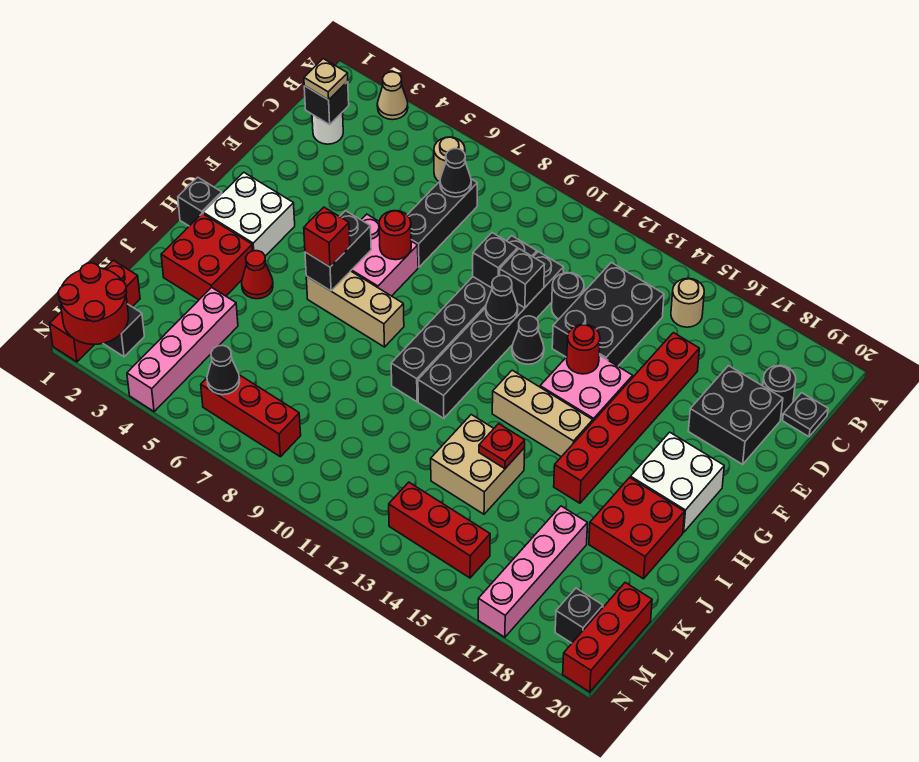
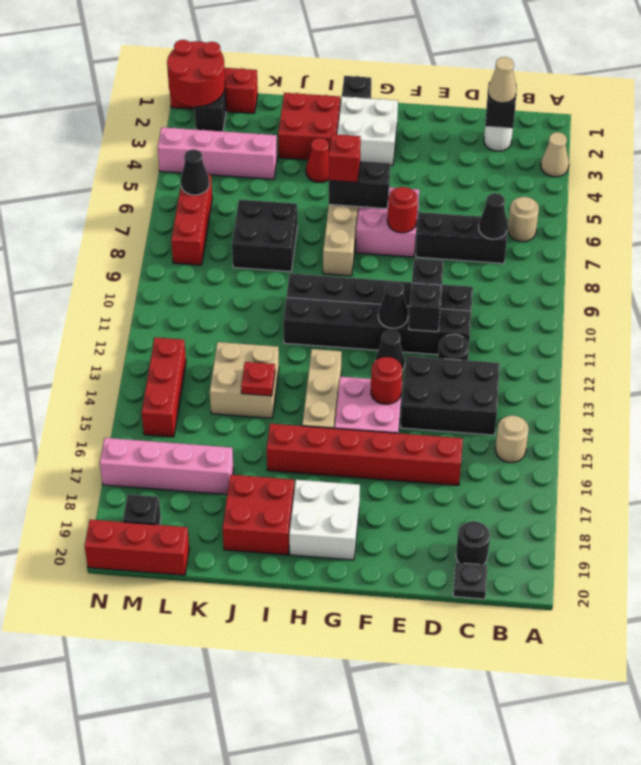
tan plate C2 level 3 -> tan cone C2 level 3
black brick D18:E19 level 1 -> black brick J7:K8 level 1

